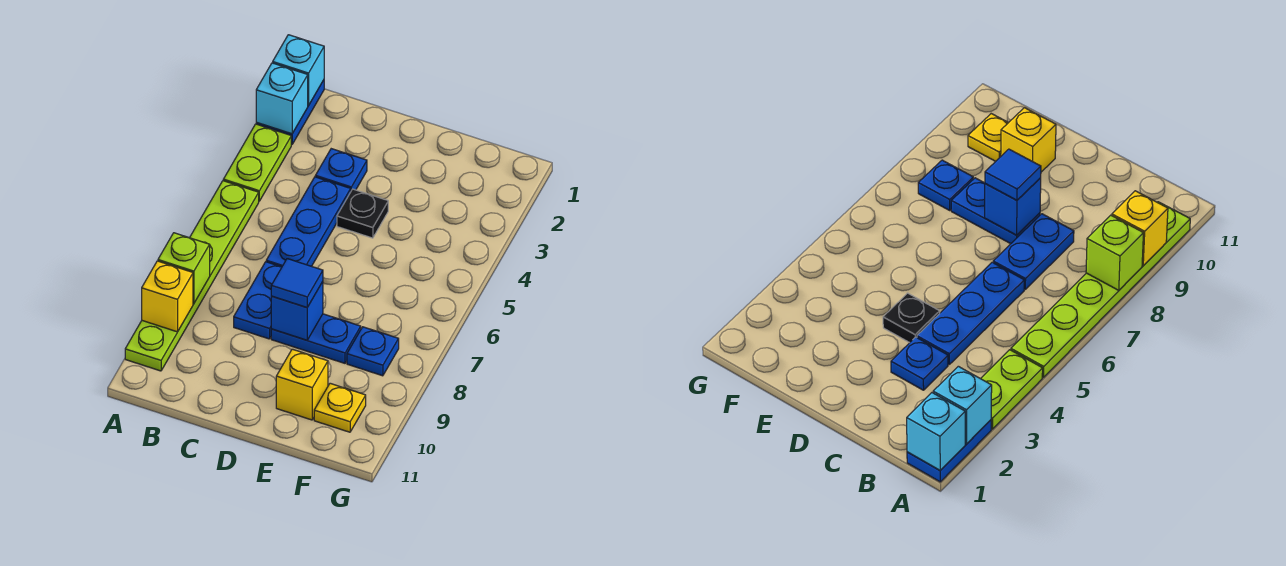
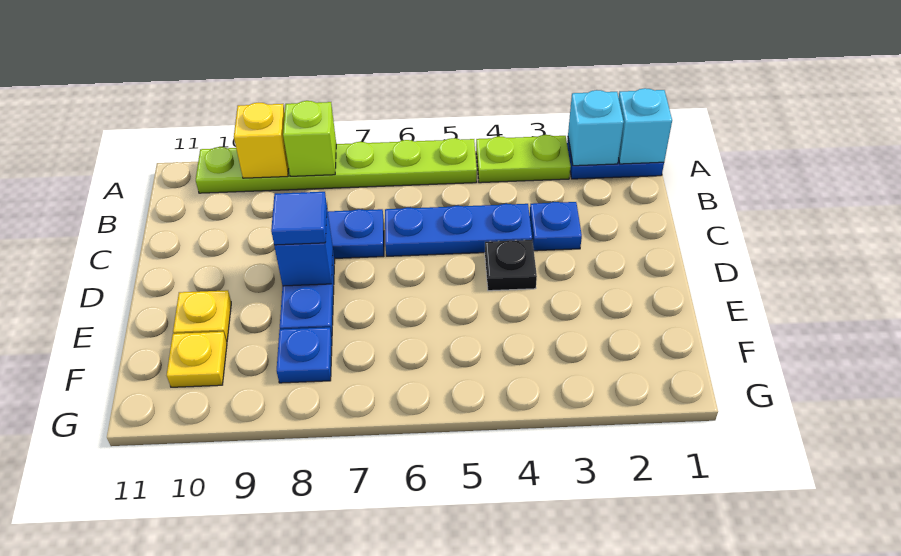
yellow brick E10 level 1 -> yellow plate E10 level 1

